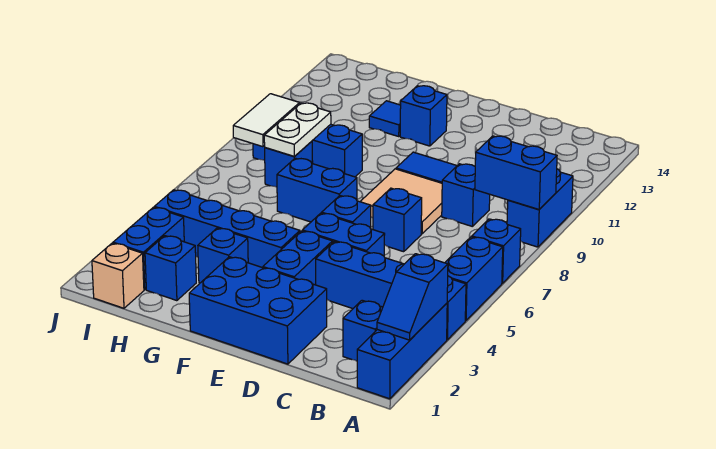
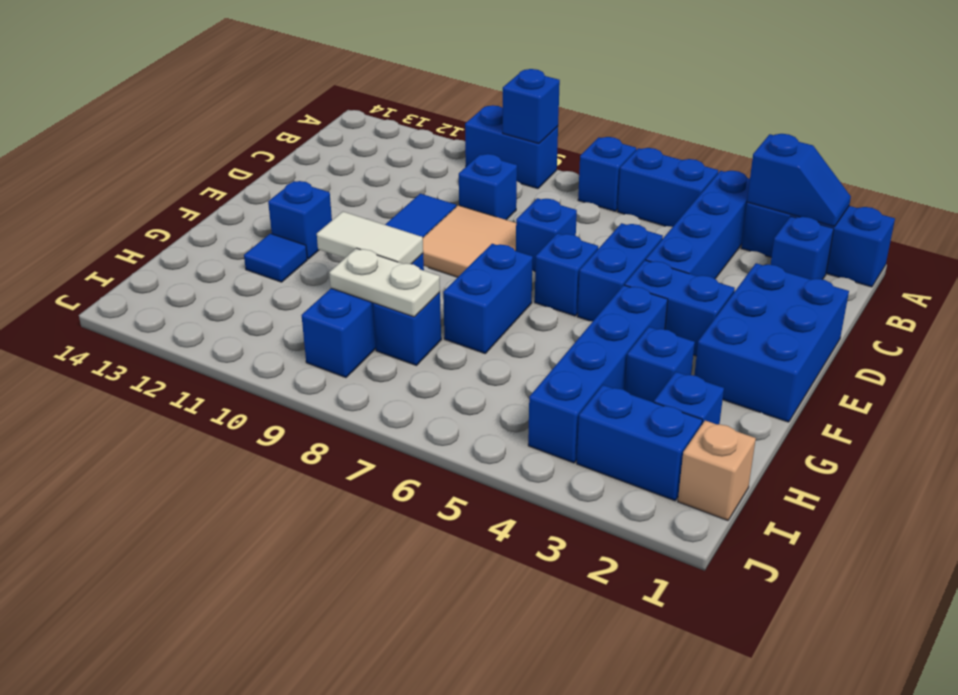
blue brick A9:B9 level 2 -> blue brick A9 level 2
white tile I8:I9 level 2 -> white tile G9:G10 level 2

